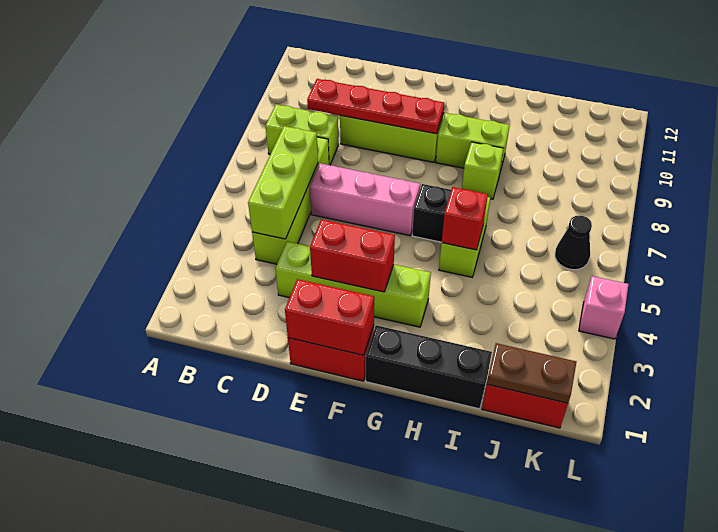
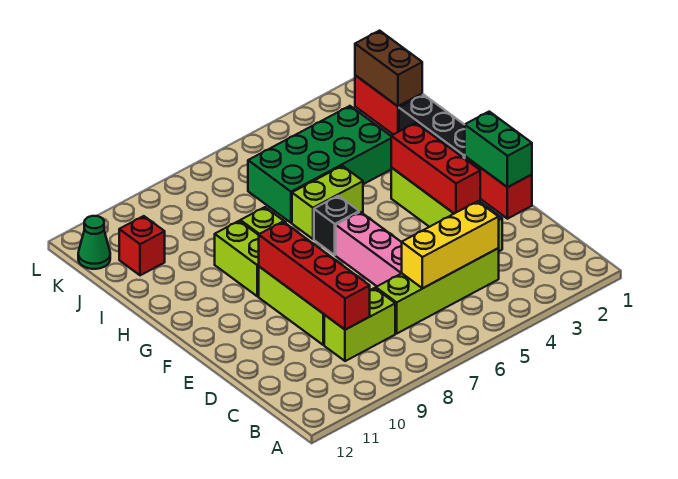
lime brick B8:C8 level 1 -> lime brick C8:C9 level 1
lime brick C4:C6 level 2 -> yellow brick C4:C6 level 2
red plate C9:F9 level 2 -> red brick C9:F9 level 2
red brick E1:F1 level 2 -> green brick E1:F1 level 2
red brick E3:F3 level 2 -> red brick E3:G3 level 2
red brick H5 level 2 -> red brick J11 level 1
none -> green brick I3:J6 level 1
brown plate J1:K1 level 2 -> brown brick J1:K1 level 2
black cone K6 level 1 -> none
none -> green cone K12 level 1
pink brick L4 level 1 -> none

